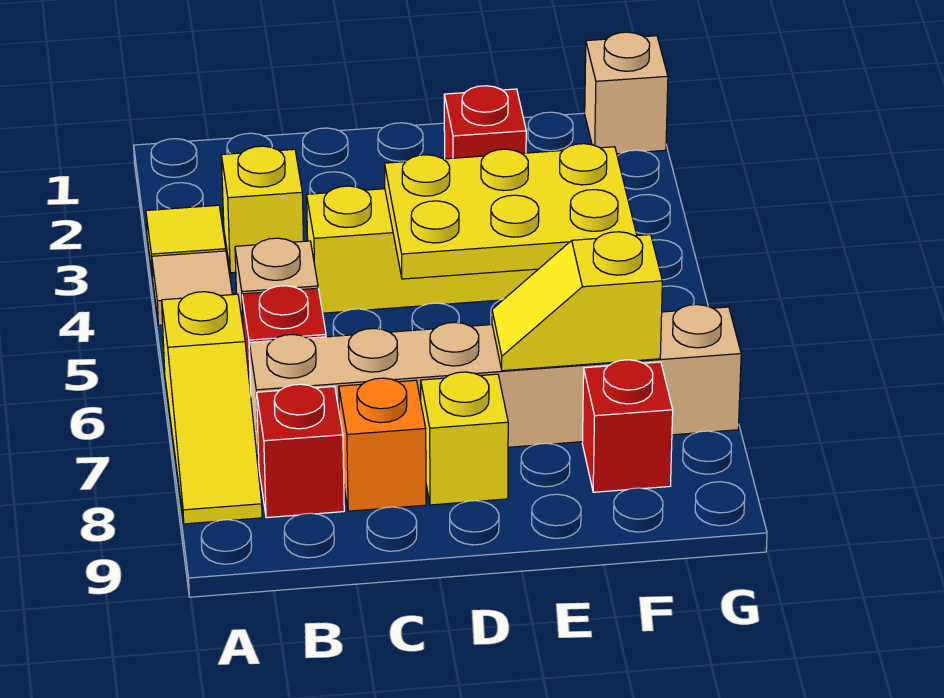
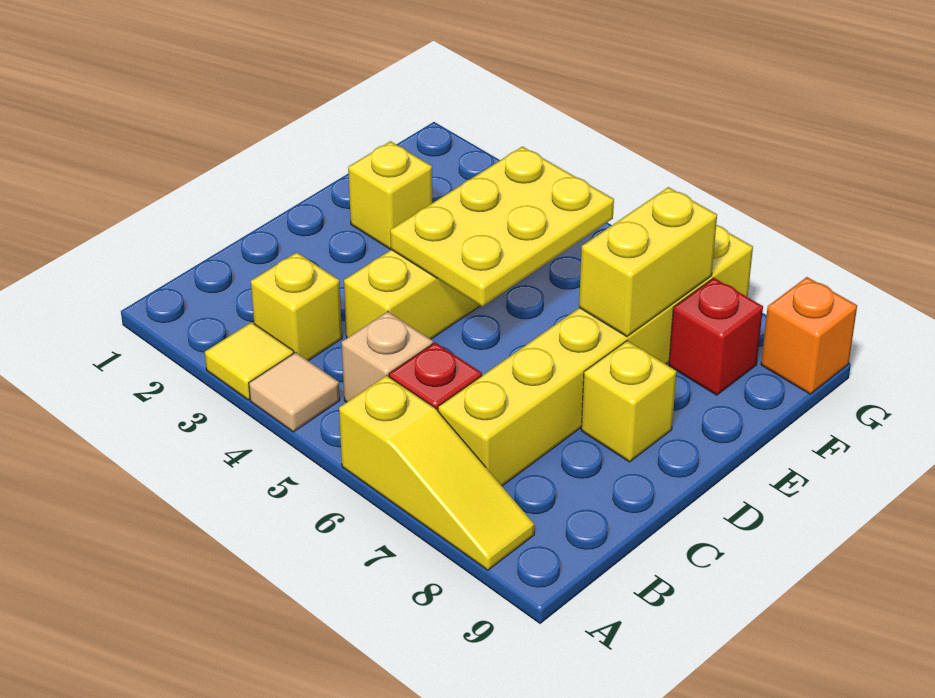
tan brick B7:G7 level 1 -> yellow brick B7:G7 level 1
red brick B8 level 1 -> none
orange brick C8 level 1 -> orange brick G9 level 1
red brick E2 level 1 -> yellow brick E2 level 1
yellow slope E7:F7 level 2 top F -> yellow brick E7:F7 level 2
tan brick G1 level 1 -> none

